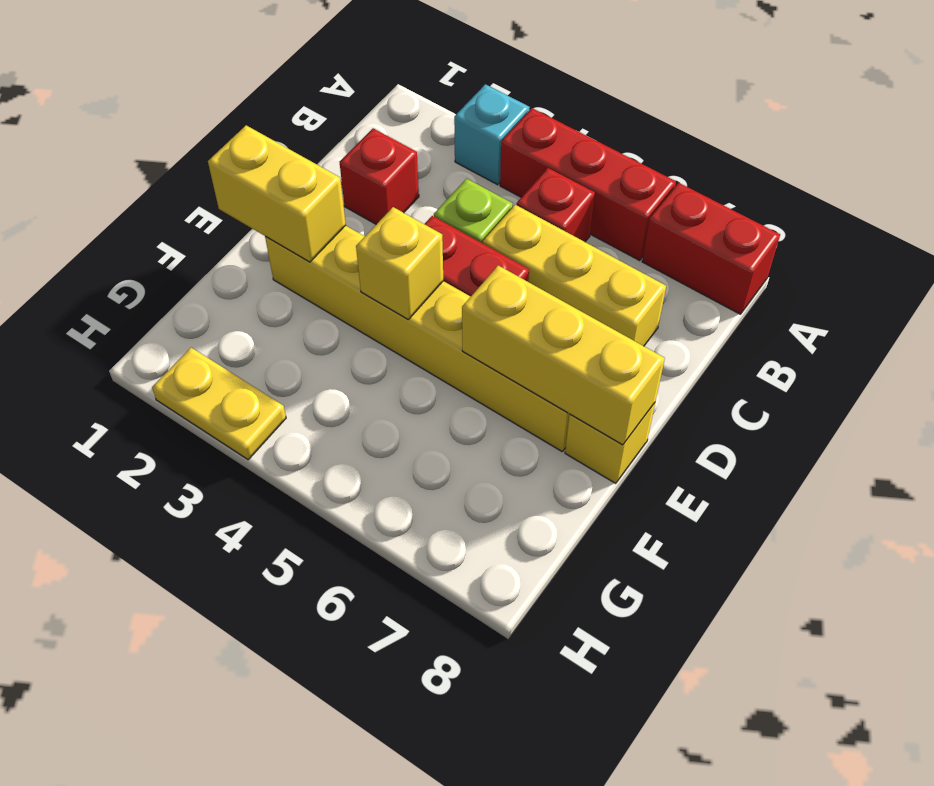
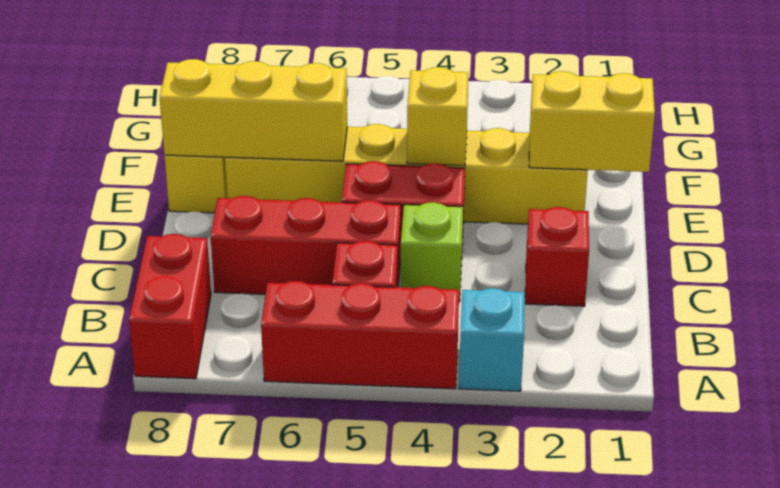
red brick A7:A8 level 1 -> red brick A8:B8 level 1
yellow brick C5:C7 level 1 -> red brick C5:C7 level 1
yellow plate H2:H3 level 1 -> none

